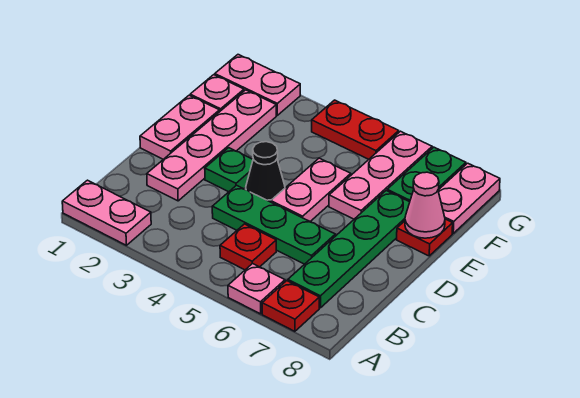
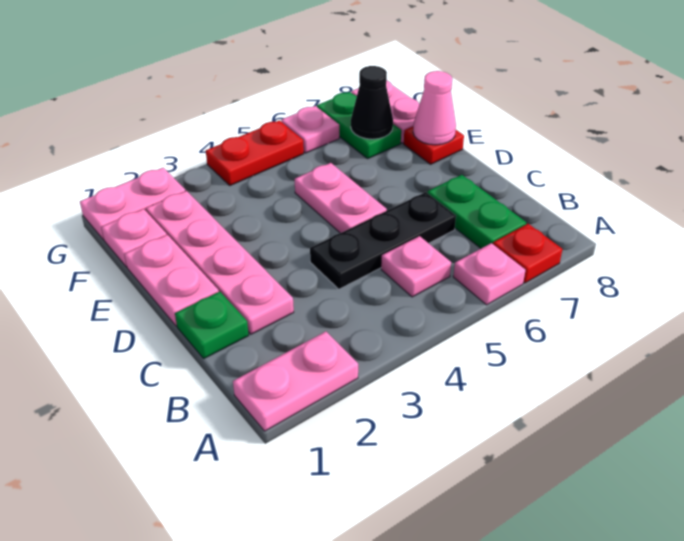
red plate B5 level 1 -> pink plate B5 level 1
green plate B7:E7 level 1 -> green plate B7:C7 level 1
green plate C4:C6 level 1 -> black plate C4:C6 level 1
green plate D3 level 1 -> green plate C1 level 1
black cone D4 level 1 -> black cone F7 level 2
pink plate E6:G6 level 1 -> pink plate G6 level 1

